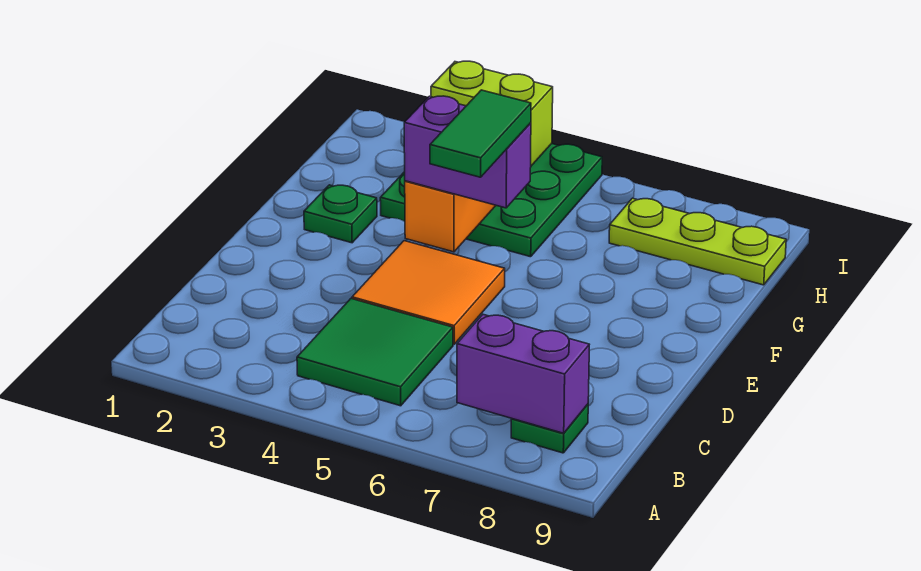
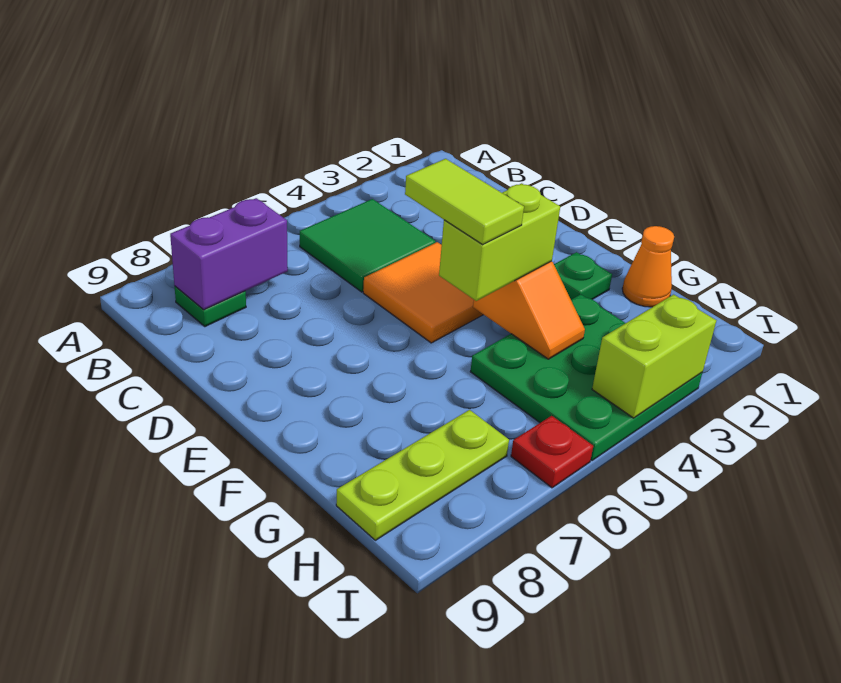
green tile E5:F5 level 4 -> lime tile E5:F5 level 4
purple brick F4:F5 level 3 -> lime brick F4:F5 level 3
none -> orange cone G1 level 1
none -> red plate I6 level 1

